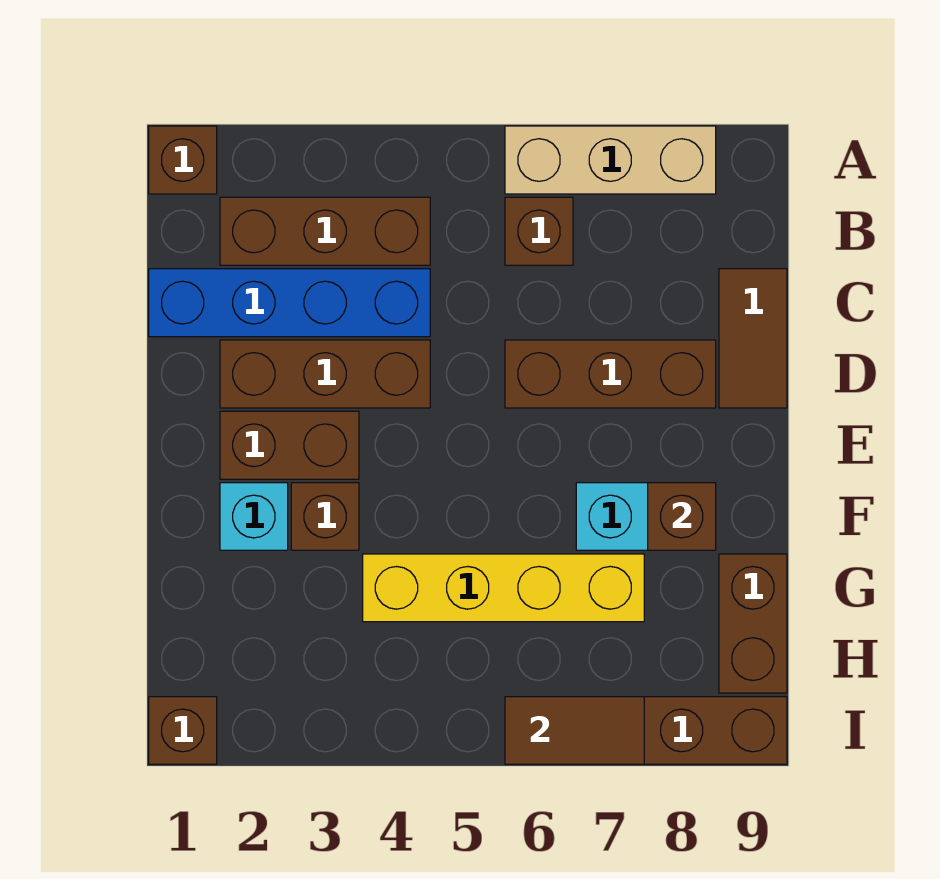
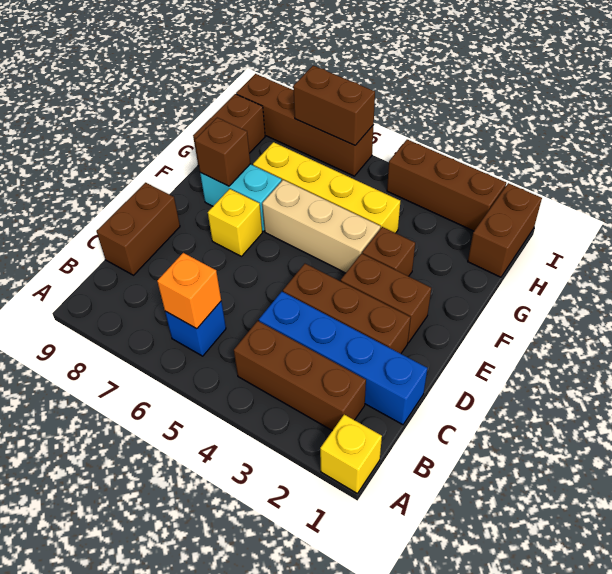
brown brick A1 level 1 -> yellow brick A1 level 1
tan brick A6:A8 level 1 -> tan brick F4:F6 level 1
brown brick B6 level 1 -> blue brick B6 level 1
none -> orange brick B6 level 2
brown tile C9:D9 level 1 -> brown brick C9:D9 level 1
brown brick D6:D8 level 1 -> brown brick I2:I4 level 1
none -> yellow brick E7 level 1
cyan brick F2 level 1 -> none
brown brick I1 level 1 -> brown brick H1:I1 level 1
brown tile I6:I7 level 2 -> brown brick I6:I7 level 2

